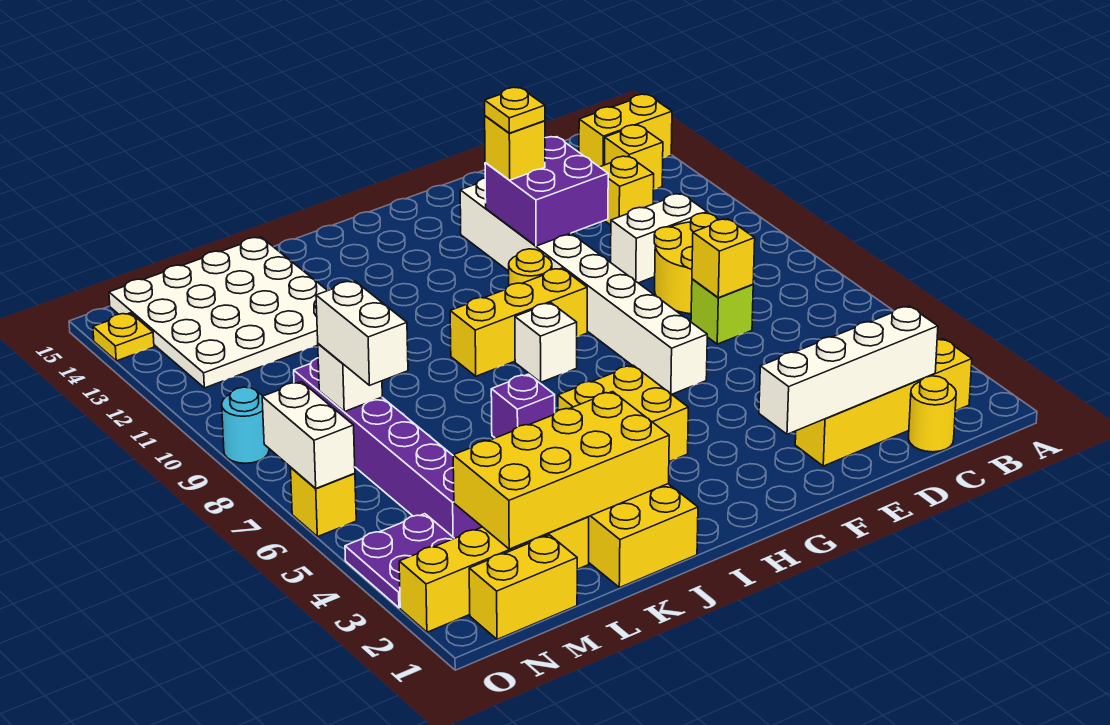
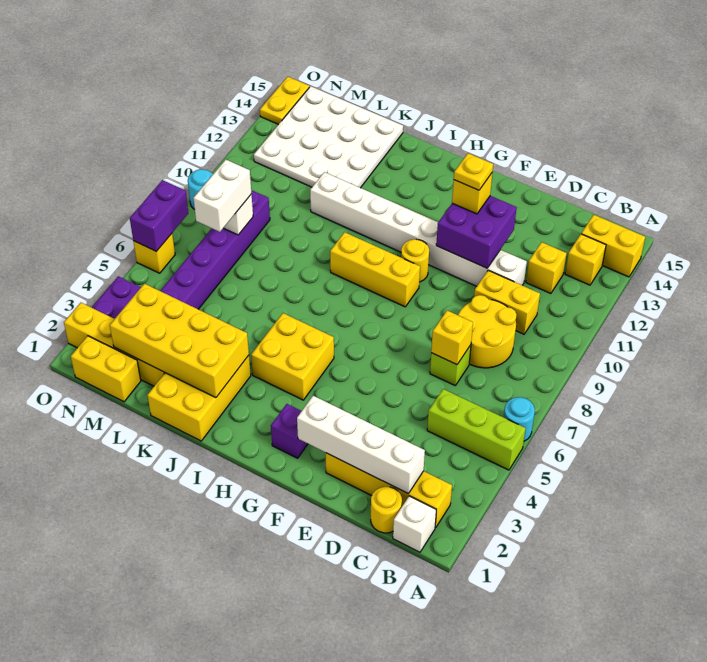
none -> lime brick A5:C5 level 1
none -> cyan round brick A6 level 1
white brick C10:D10 level 1 -> yellow brick C10:D10 level 1
white brick F6:F13 level 1 -> white brick D11:K11 level 1
white brick H8 level 1 -> white brick B1 level 1
purple brick J6 level 1 -> purple brick G2 level 1
white brick O6:O7 level 2 -> purple brick O6:O7 level 2
yellow plate O14 level 1 -> yellow plate O14:O15 level 1

